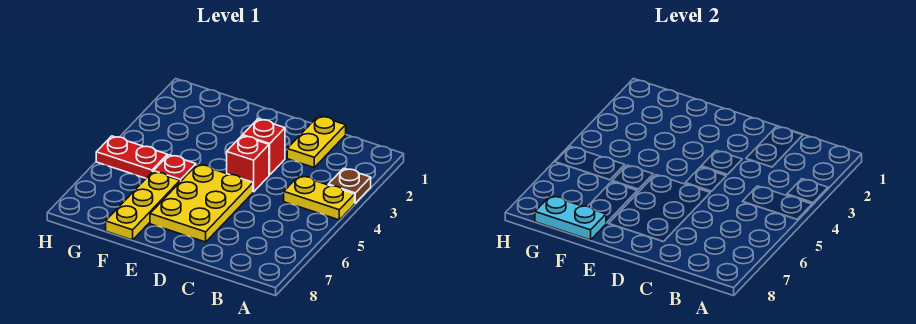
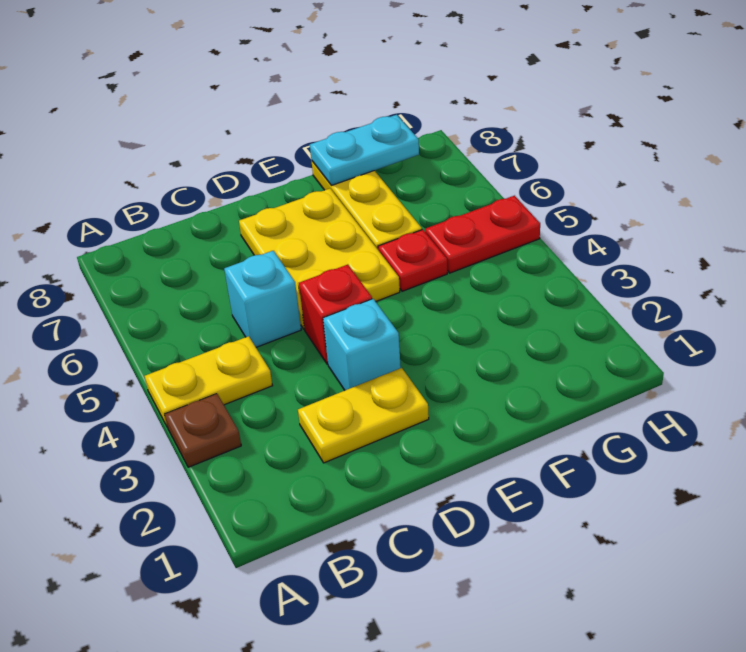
yellow plate C1:C2 level 1 -> yellow plate C2:D2 level 1
none -> cyan brick C5 level 1
red brick D3 level 1 -> cyan brick D3 level 1

